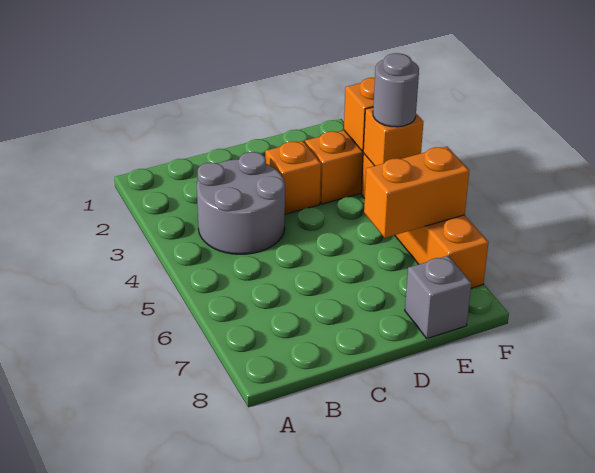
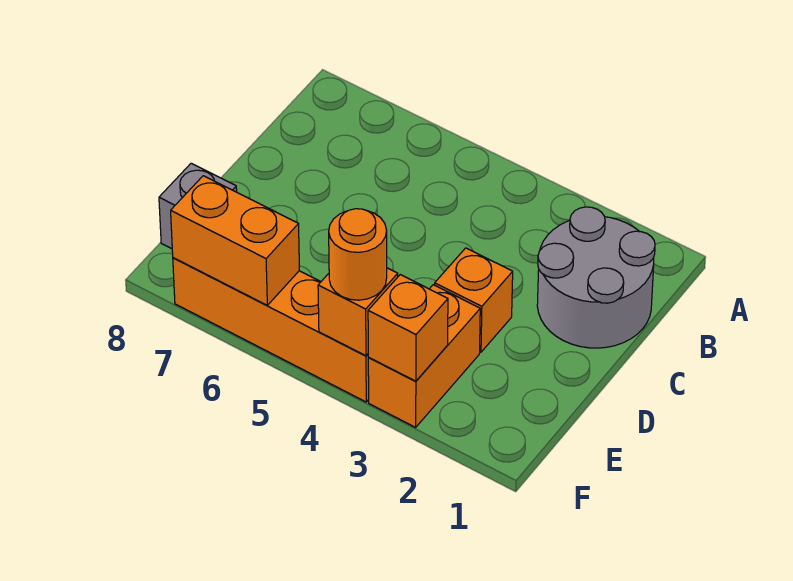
grey round brick B3:C4 level 1 -> grey round brick B1:C2 level 1
orange brick E6:F6 level 2 -> orange brick F6:F7 level 2
grey round brick F4 level 3 -> orange round brick F4 level 3

